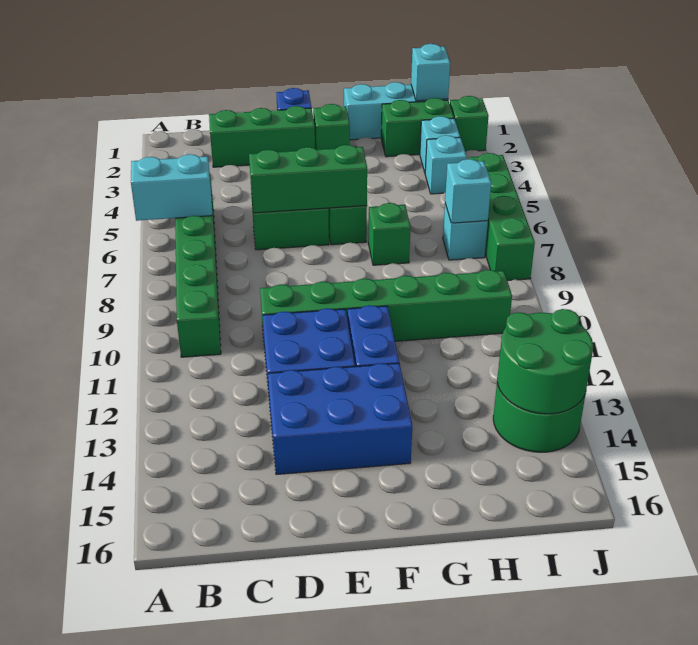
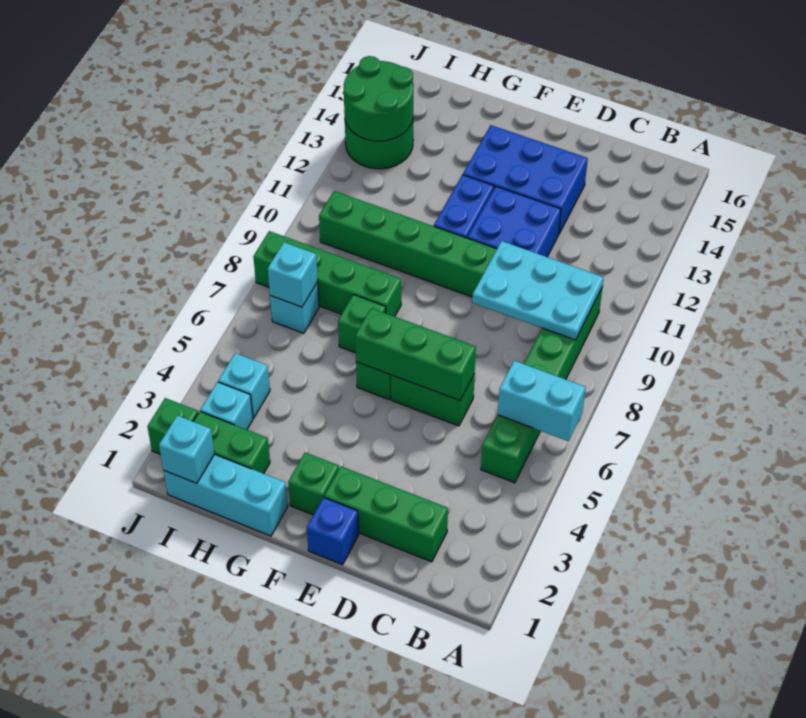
none -> cyan plate B9:D10 level 2
green brick J5:J8 level 1 -> green brick G8:J8 level 1

